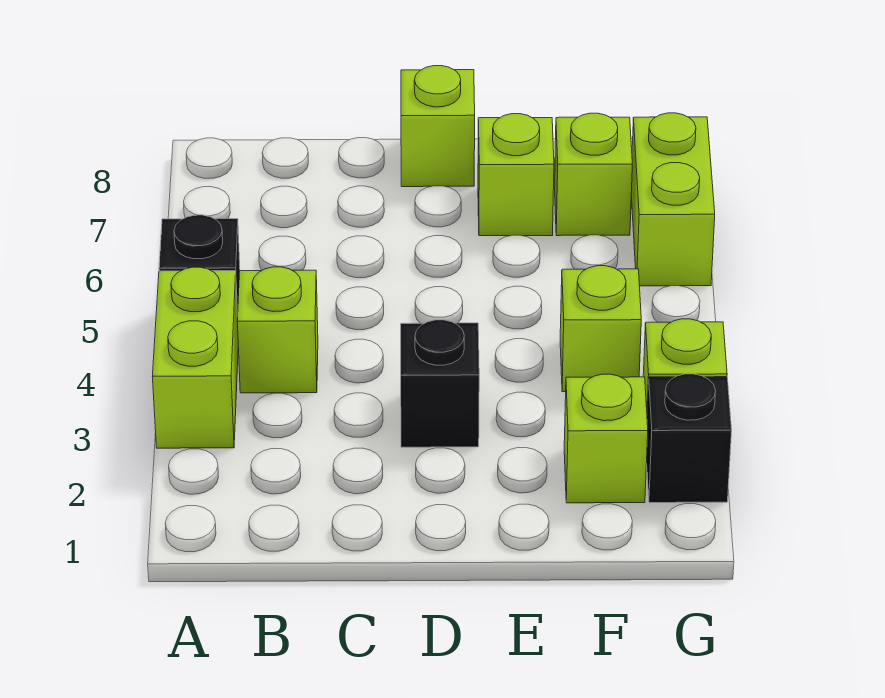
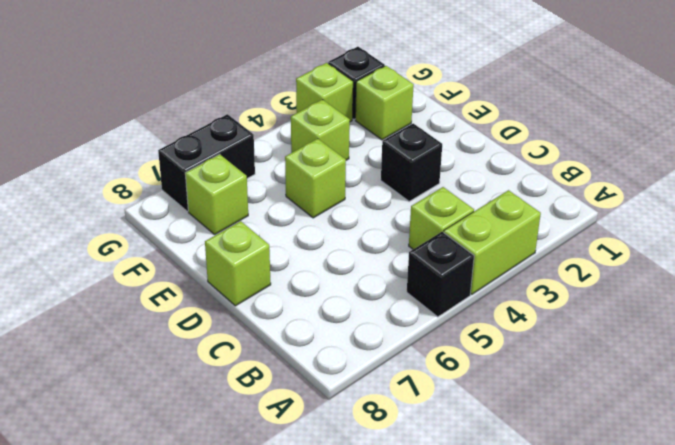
lime brick E7 level 1 -> lime brick E5 level 1
lime brick G6:G7 level 1 -> black brick G6:G7 level 1

